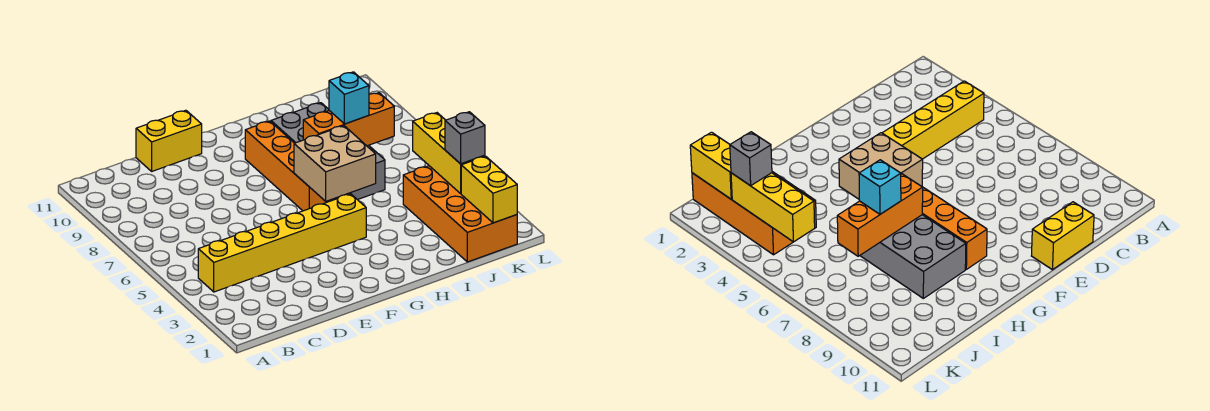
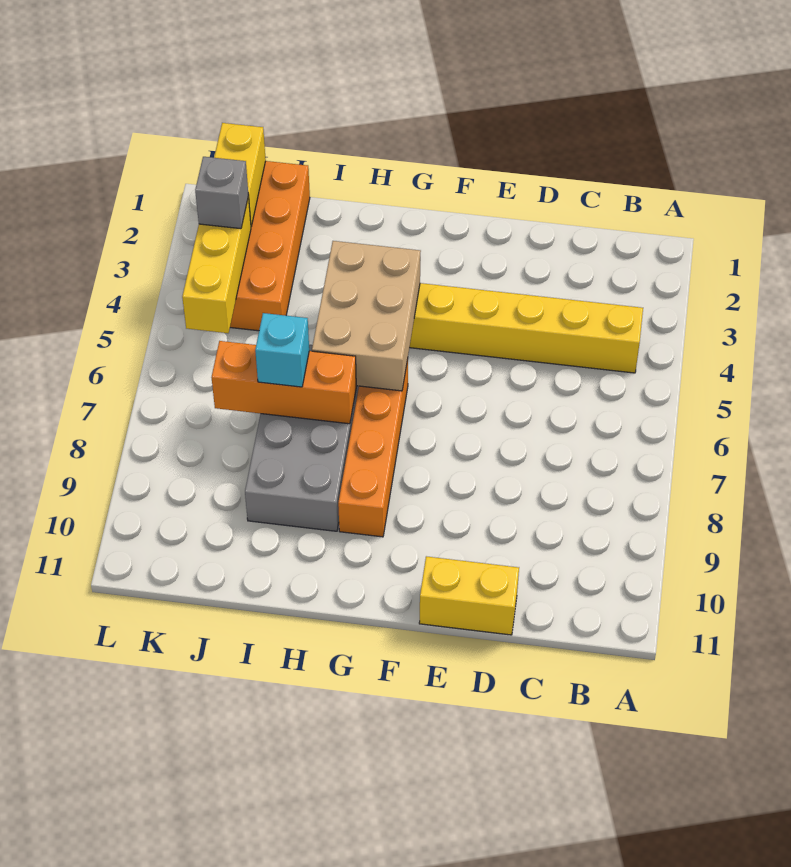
tan brick G5:H6 level 2 -> tan brick G4:H6 level 2

